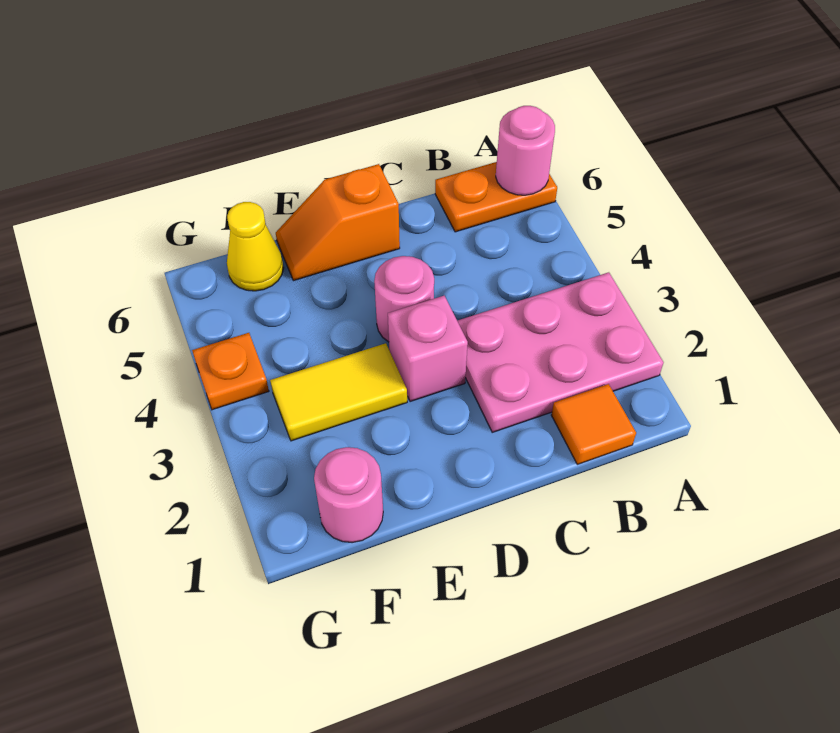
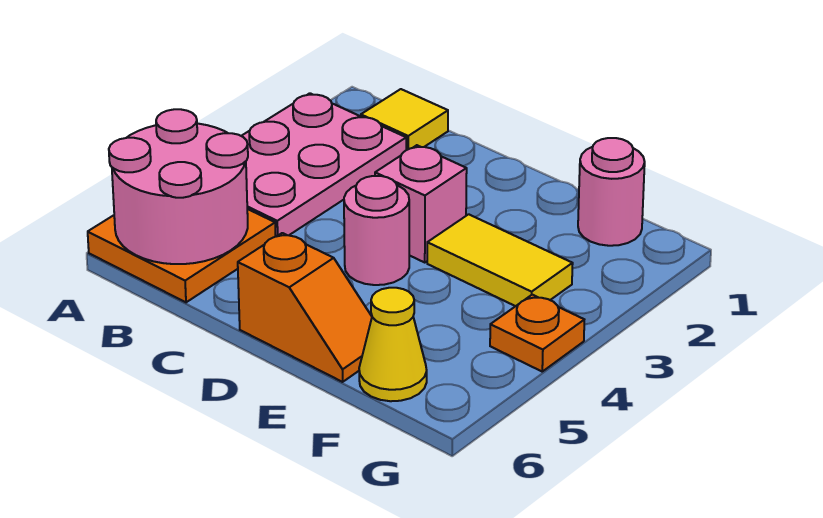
pink plate A2:C3 level 1 -> pink plate A2:B4 level 1
orange plate A6:B6 level 1 -> orange plate A5:B6 level 1
pink round brick A6 level 2 -> pink round brick A5:B6 level 2
orange tile B1 level 1 -> yellow tile B1 level 1

